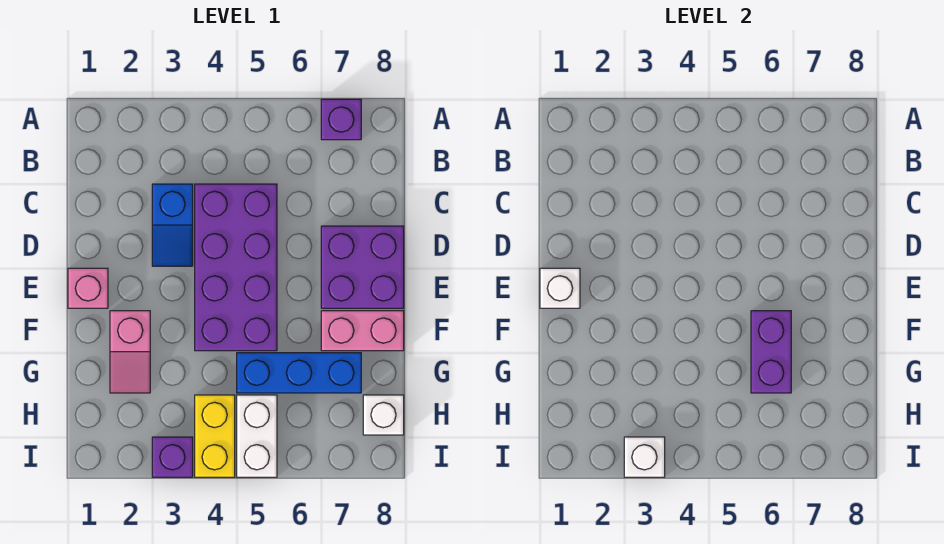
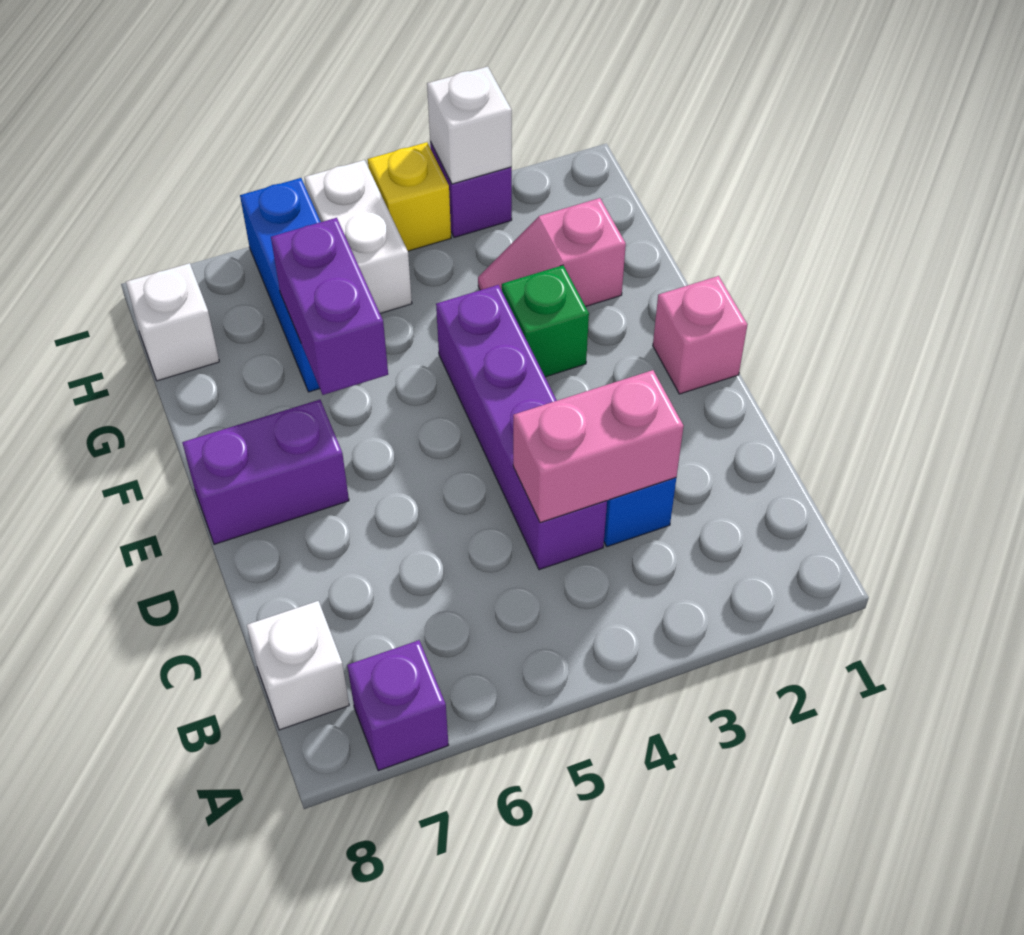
purple brick C4:F5 level 1 -> purple brick C4:F4 level 1
purple brick D7:E8 level 1 -> purple brick E7:E8 level 1
white brick E1 level 2 -> white brick B8 level 1
pink slope F2:G2 level 1 top F -> pink slope G2:G3 level 1 top 2
none -> green brick F3 level 1
pink brick F7:F8 level 1 -> pink brick C3:C4 level 2
blue brick G5:G7 level 1 -> blue brick G6:I6 level 1
yellow brick H4:I4 level 1 -> yellow brick I4 level 1

